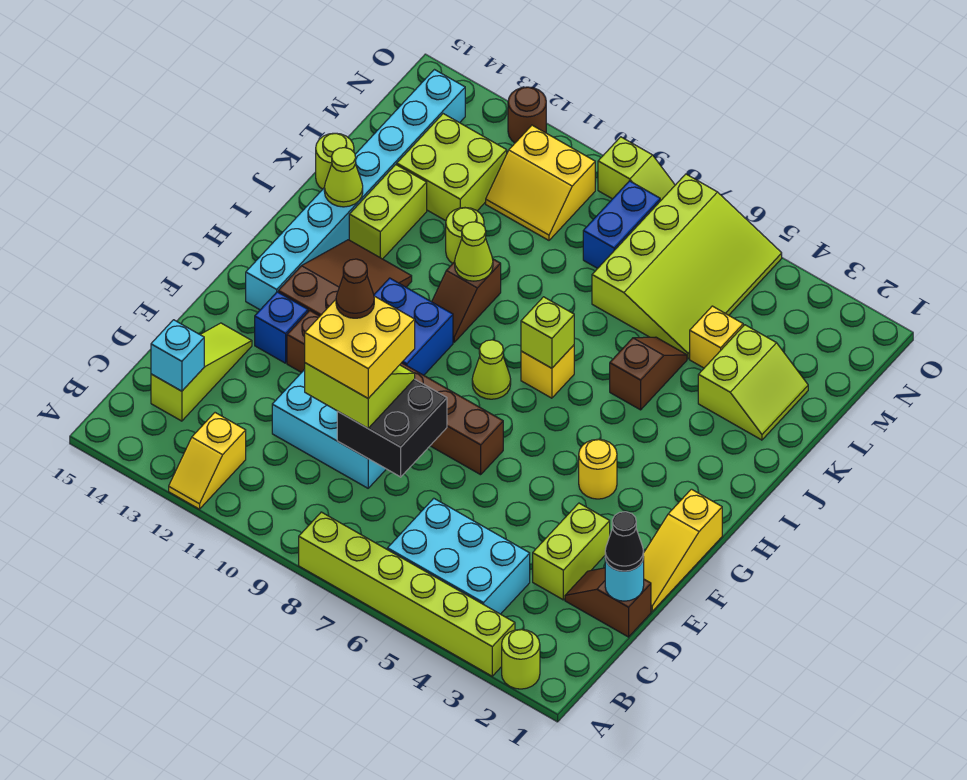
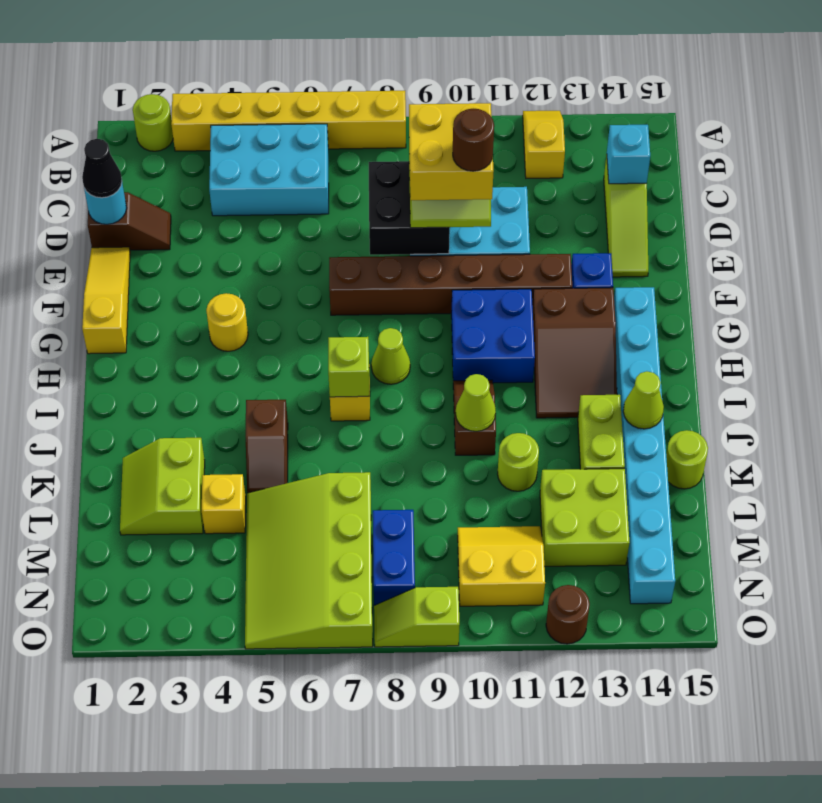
lime brick A3:A8 level 1 -> yellow brick A3:A8 level 1
lime brick D3:E3 level 1 -> none
brown cone E10 level 5 -> brown round brick E10 level 5

